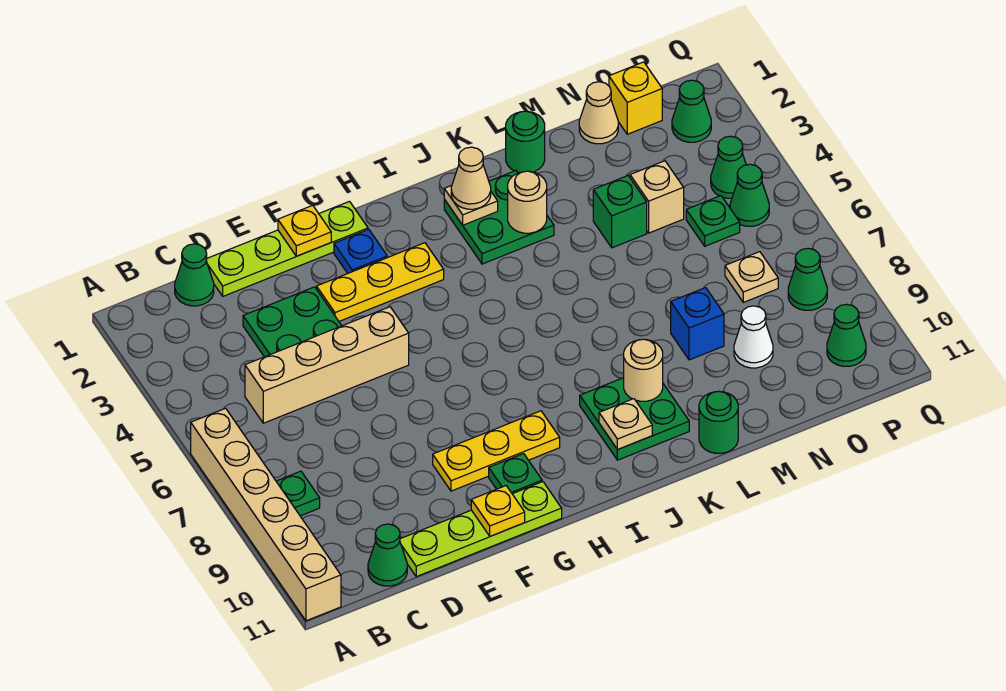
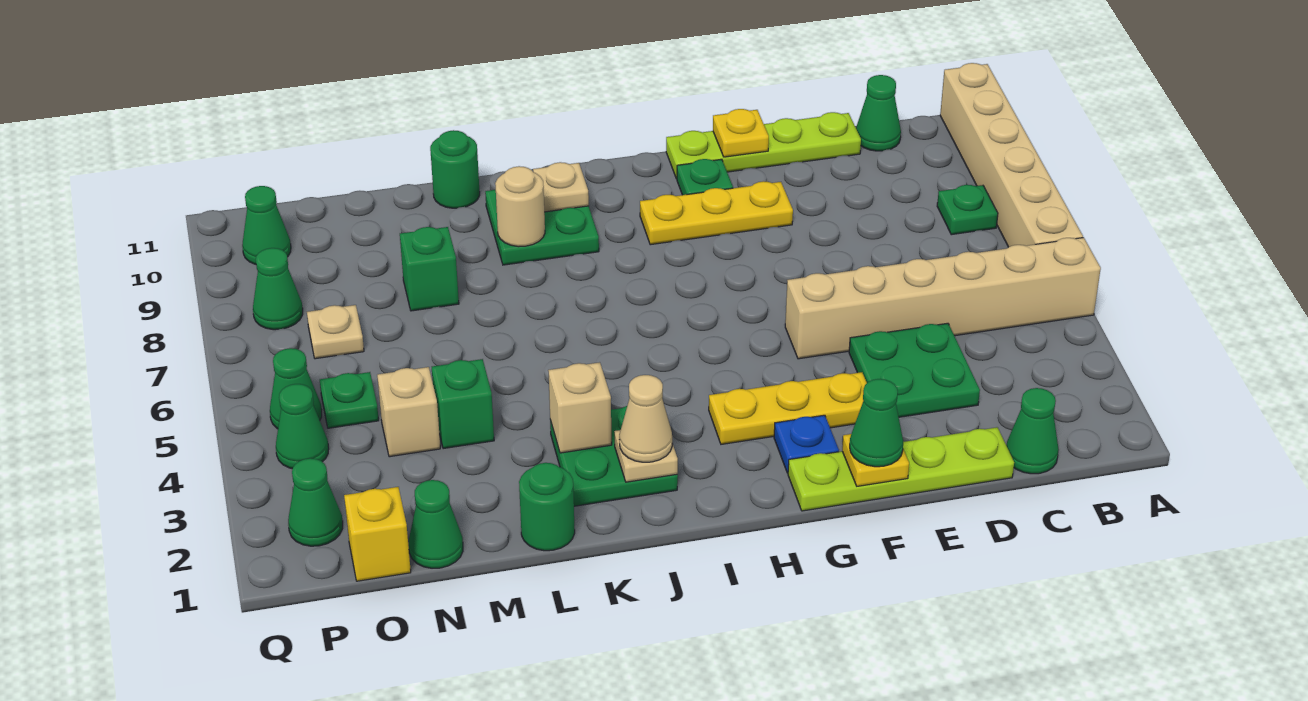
tan brick C5:F5 level 1 -> tan brick A5:F5 level 1
none -> green cone F1 level 3
tan round brick K3 level 2 -> tan brick K3 level 2
blue brick M8 level 1 -> green brick M8 level 1
tan cone N1 level 1 -> green cone N1 level 1
white cone N9 level 1 -> none

